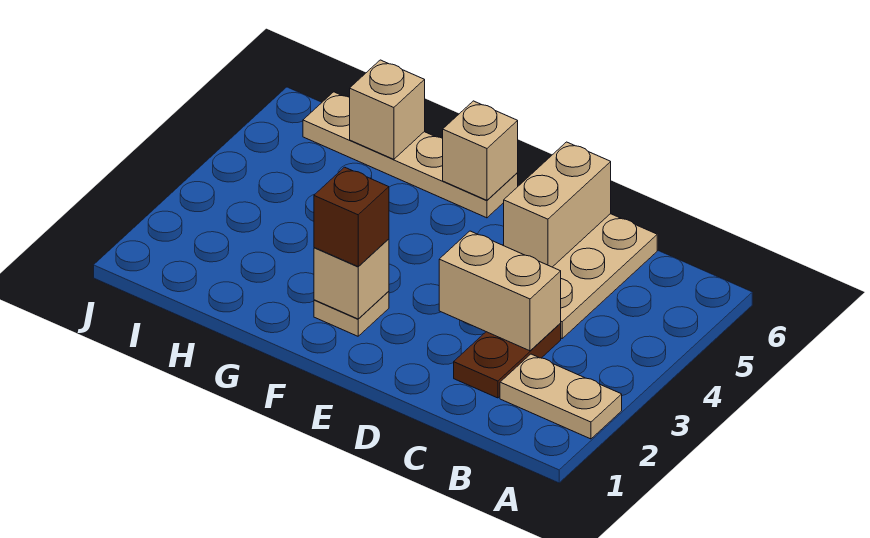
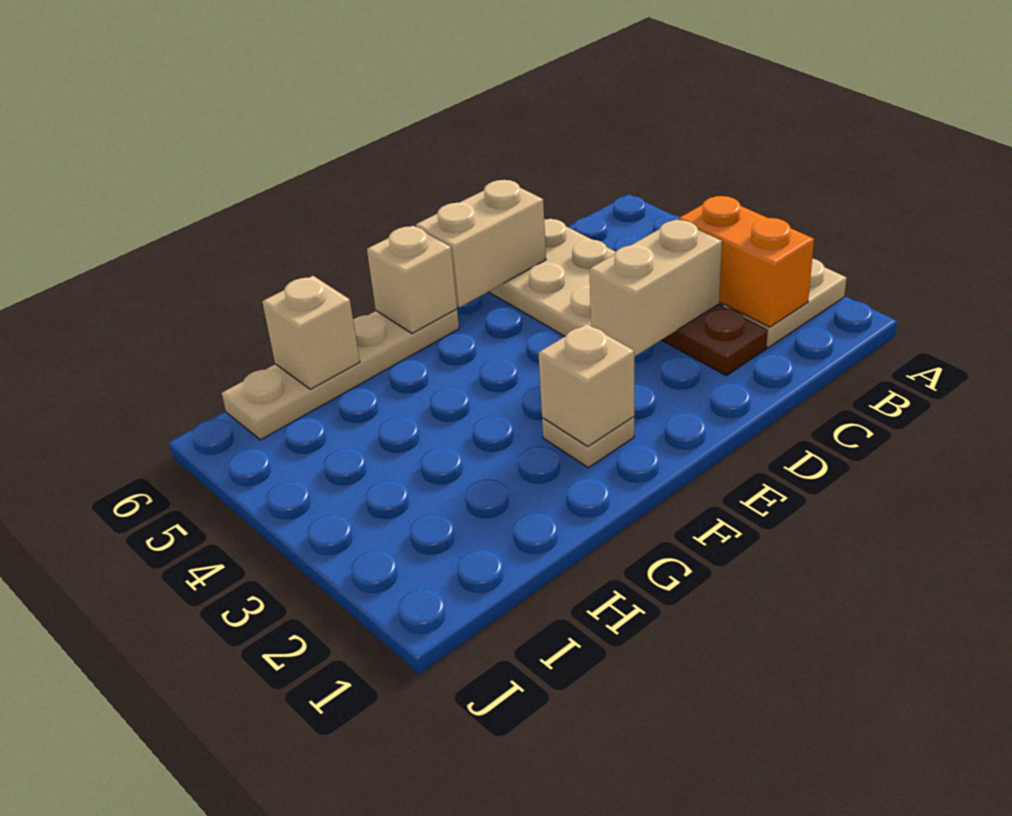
none -> orange brick B2:B3 level 2
tan brick D5:D6 level 2 -> tan brick D6:E6 level 2
brown brick F2 level 3 -> none

